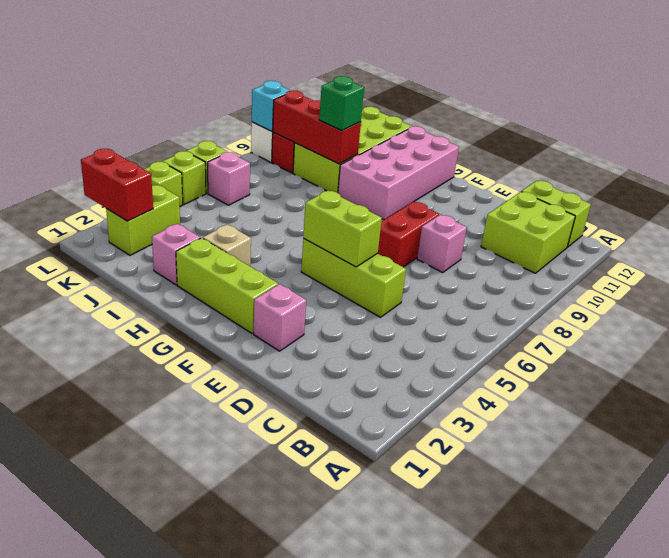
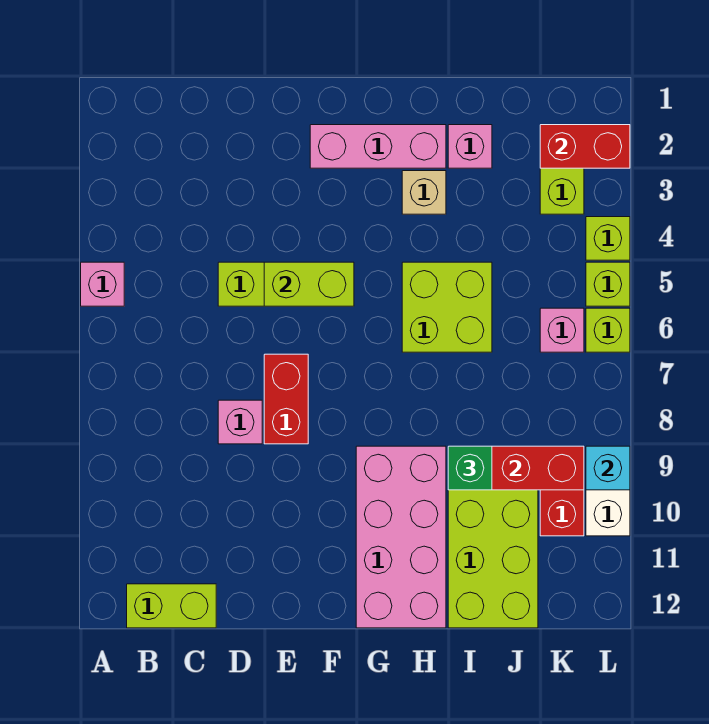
lime brick B10:C11 level 1 -> lime brick H5:I6 level 1
pink brick E2 level 1 -> pink brick A5 level 1
lime brick F2:H2 level 1 -> pink brick F2:H2 level 1

